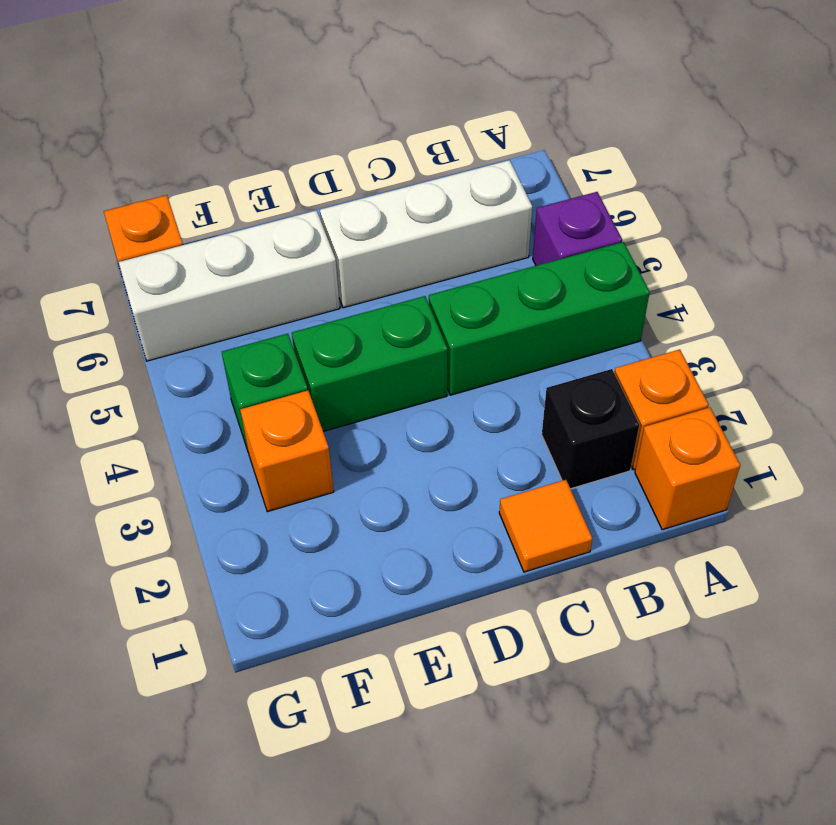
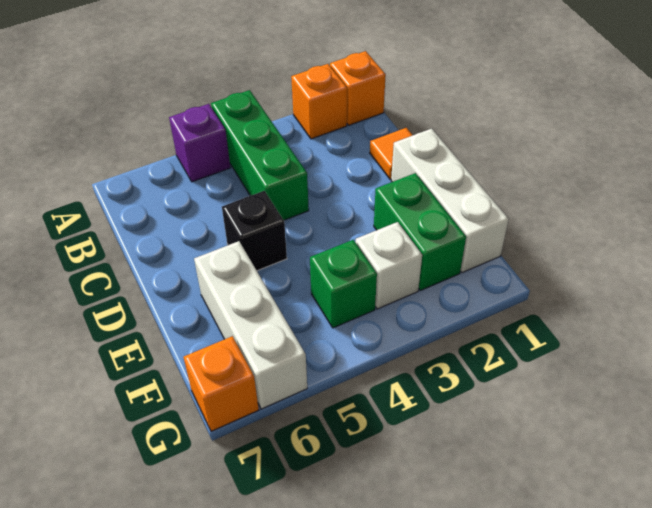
black brick B2 level 1 -> black brick D5 level 1
white brick B6:D6 level 1 -> white brick D1:F1 level 1
green brick D4:E4 level 1 -> green brick E2:F2 level 1
orange brick F3 level 1 -> white brick F3 level 1

